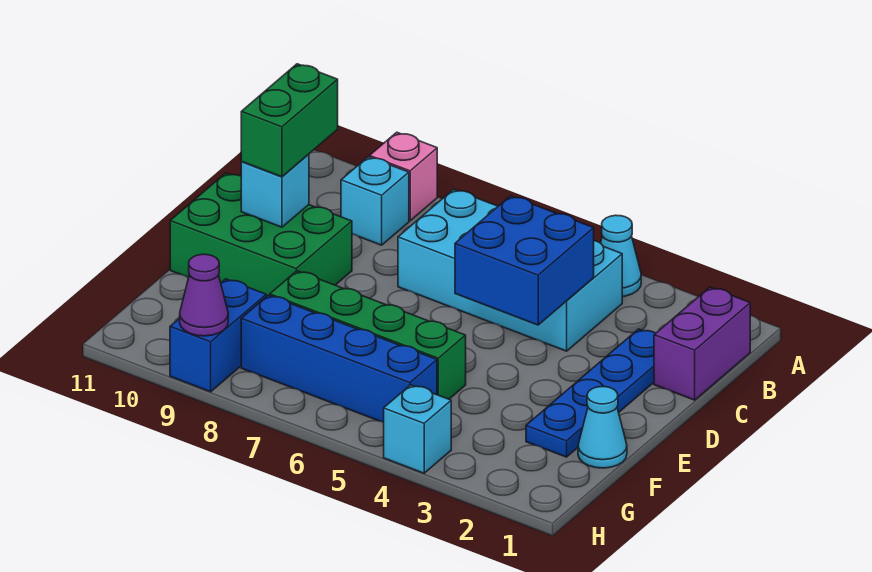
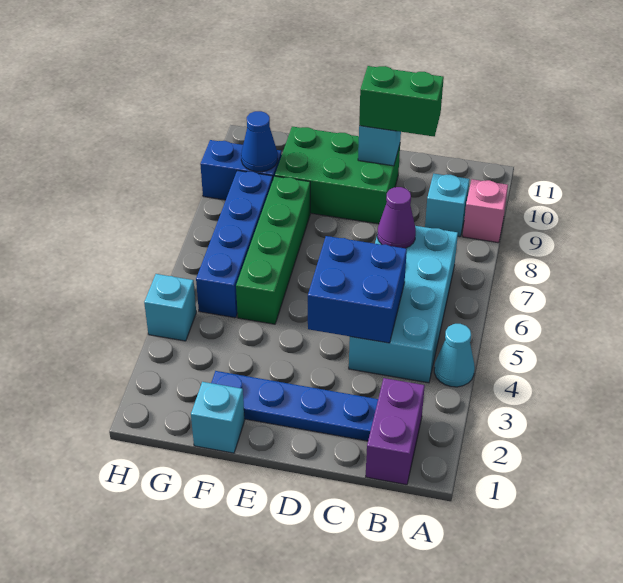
purple brick B1:C1 level 1 -> purple brick B1:B2 level 1
green brick D9:E11 level 1 -> green brick D9:F10 level 1
cyan cone F1 level 1 -> cyan brick F1 level 1
none -> blue cone G9 level 2
purple cone H9 level 2 -> purple cone C7 level 2

